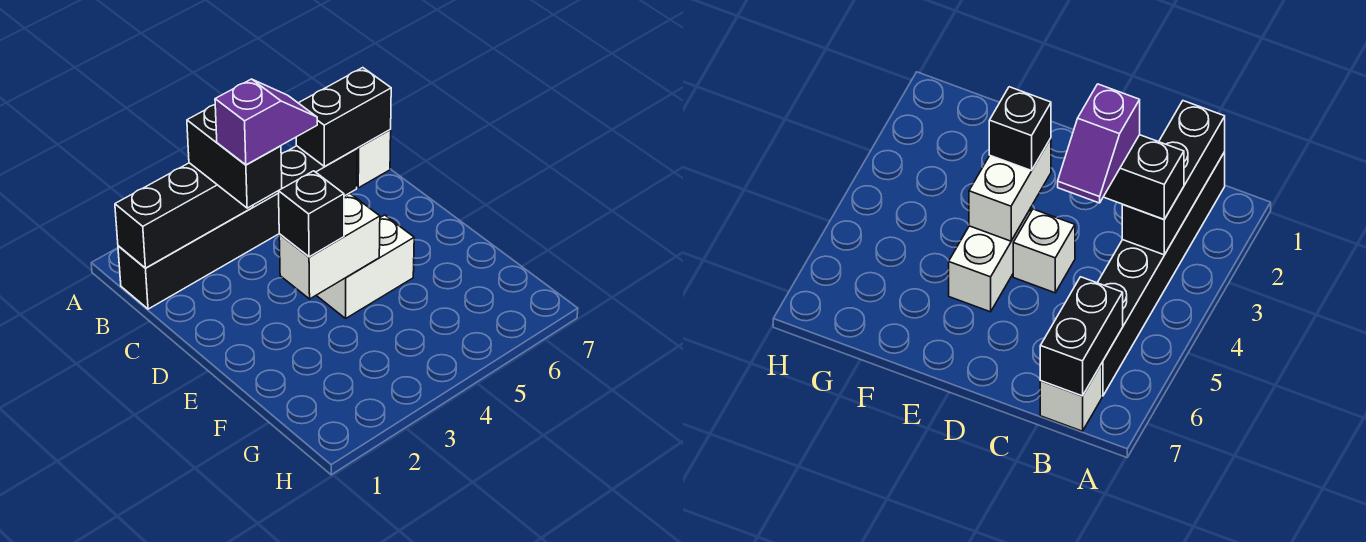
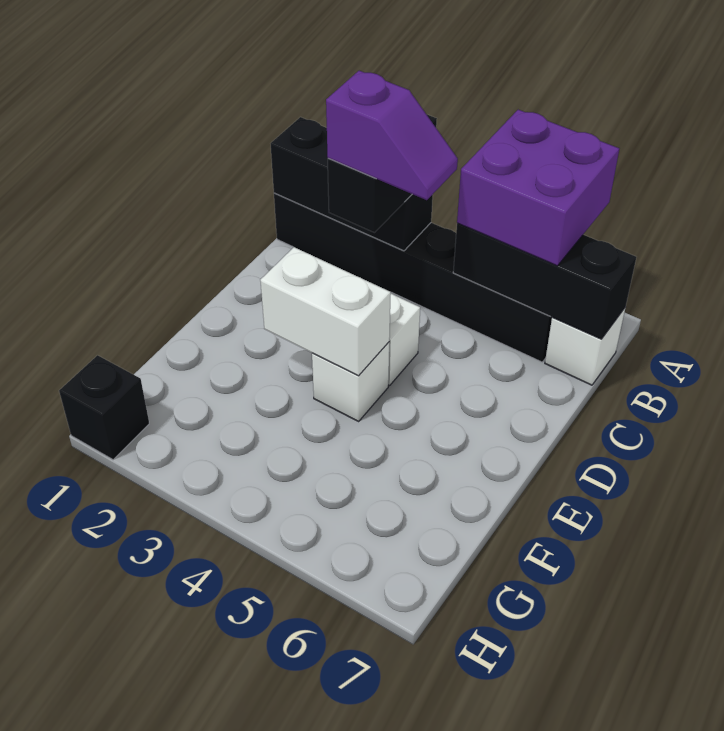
none -> purple brick A5:B6 level 3
black brick B6:B7 level 2 -> black brick B5:B7 level 2
black brick E3 level 3 -> black brick H1 level 1
white brick E4:E5 level 1 -> white brick E4 level 1

